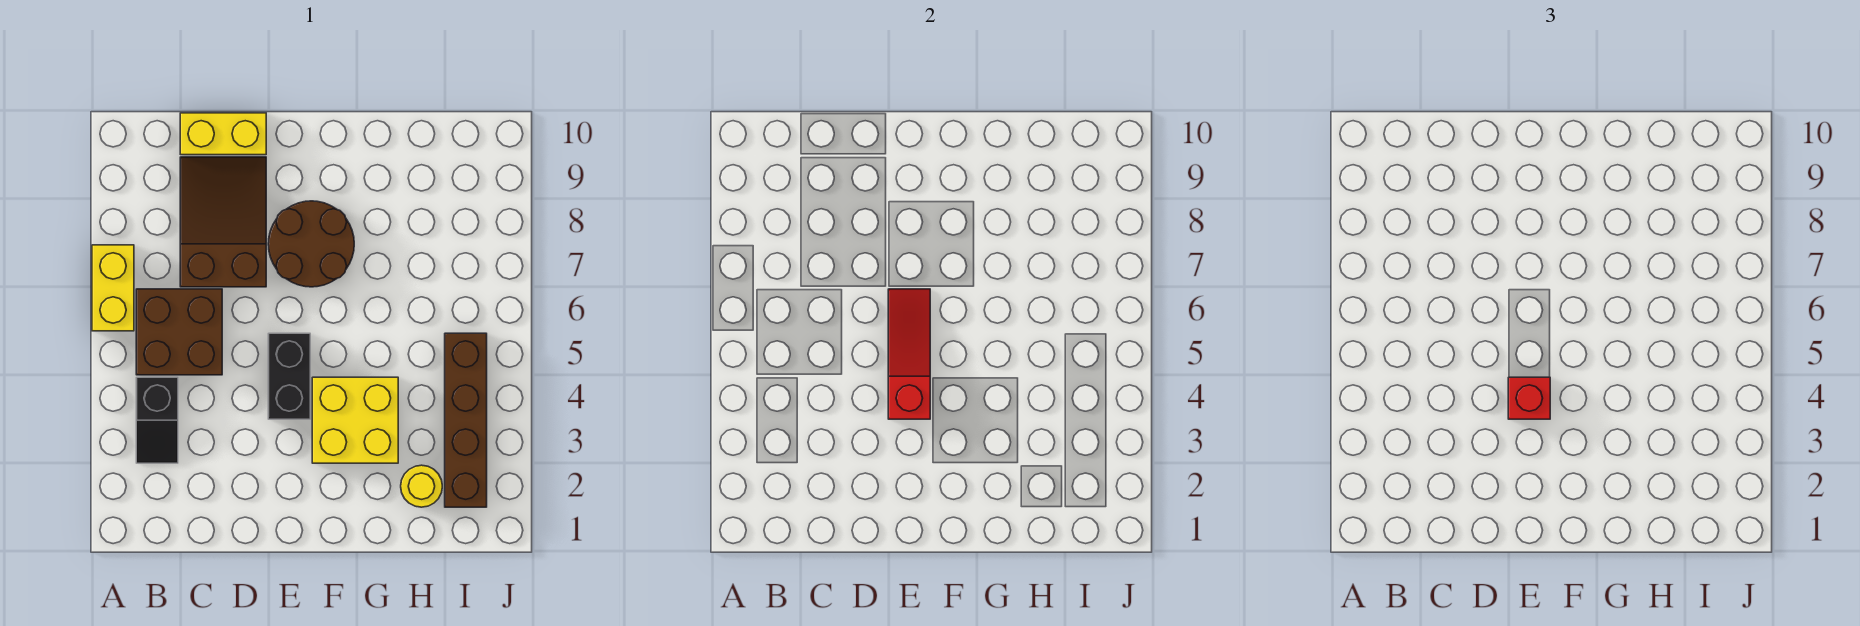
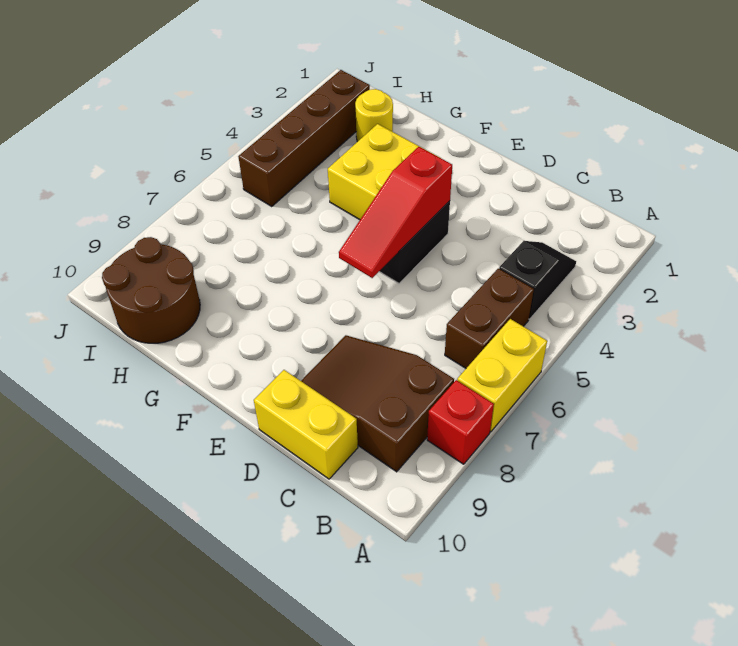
brown brick B5:C6 level 1 -> brown brick B5:B6 level 1
brown slope C7:D9 level 1 top 7 -> brown slope B8:D9 level 1 top B
red brick E4 level 3 -> red brick A8 level 1
brown round brick E7:F8 level 1 -> brown round brick H9:I10 level 1

